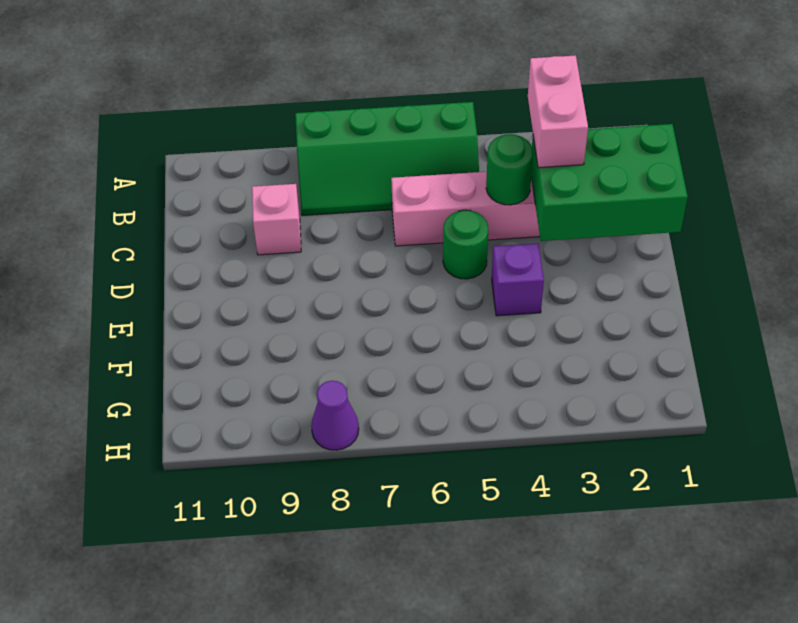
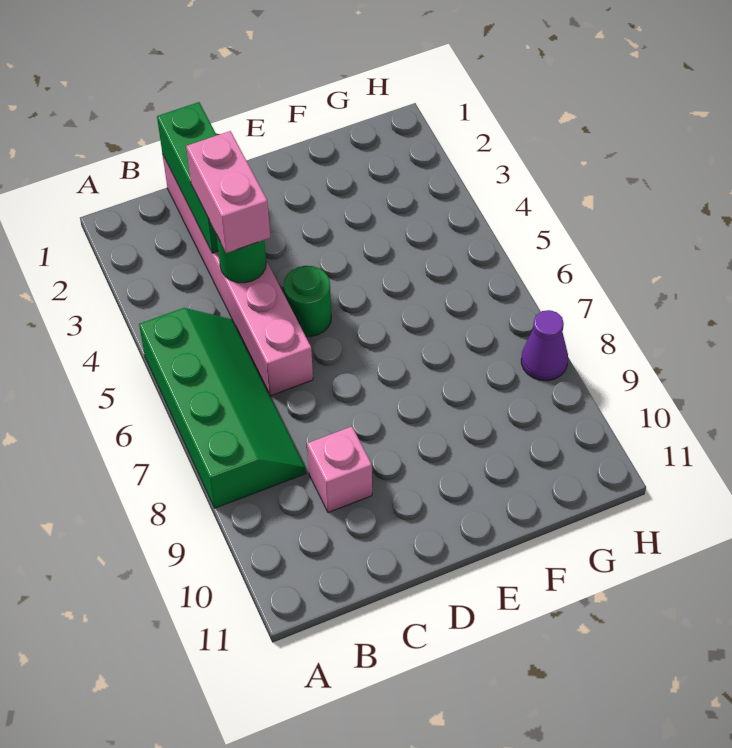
pink brick B3:C3 level 3 -> pink brick C3:C4 level 3
green brick C1:D3 level 2 -> green brick C1:C3 level 2
purple brick E4 level 1 -> none

